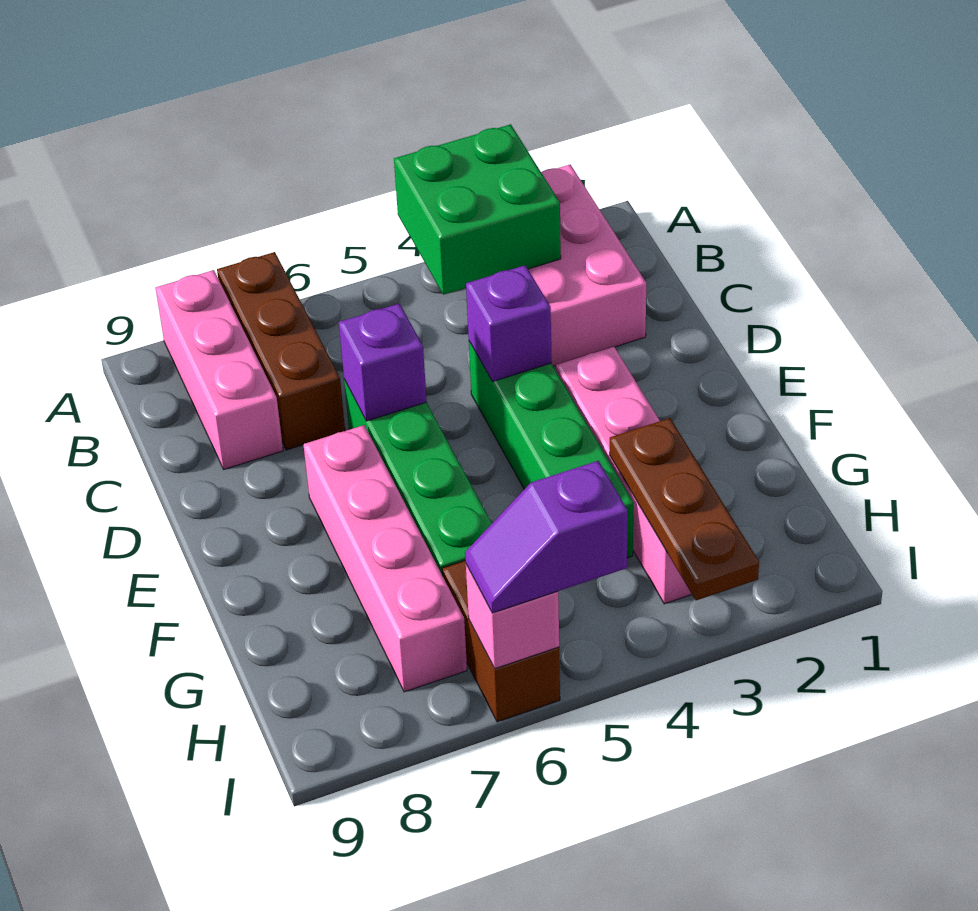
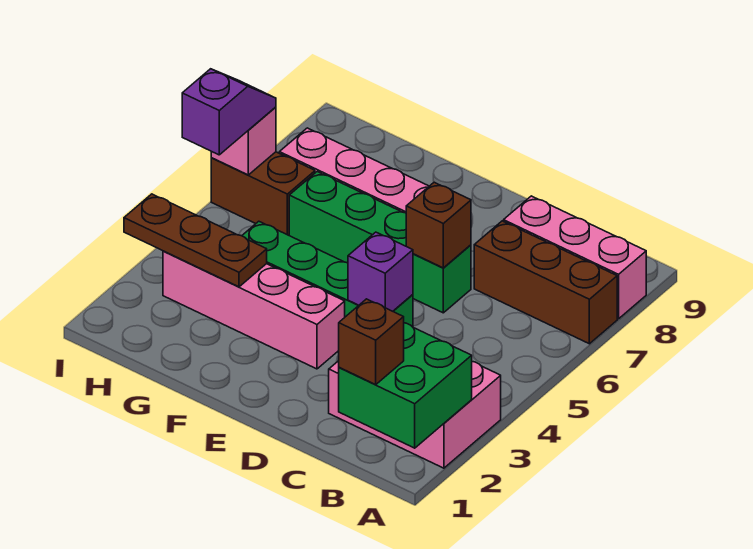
green brick A3:B4 level 2 -> green brick A1:B2 level 2
none -> brown brick B1 level 3
purple brick D6 level 2 -> brown brick D6 level 2

